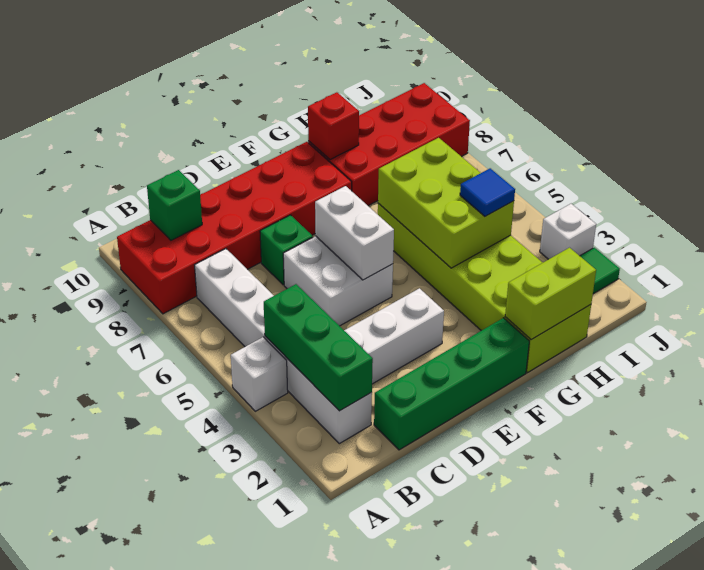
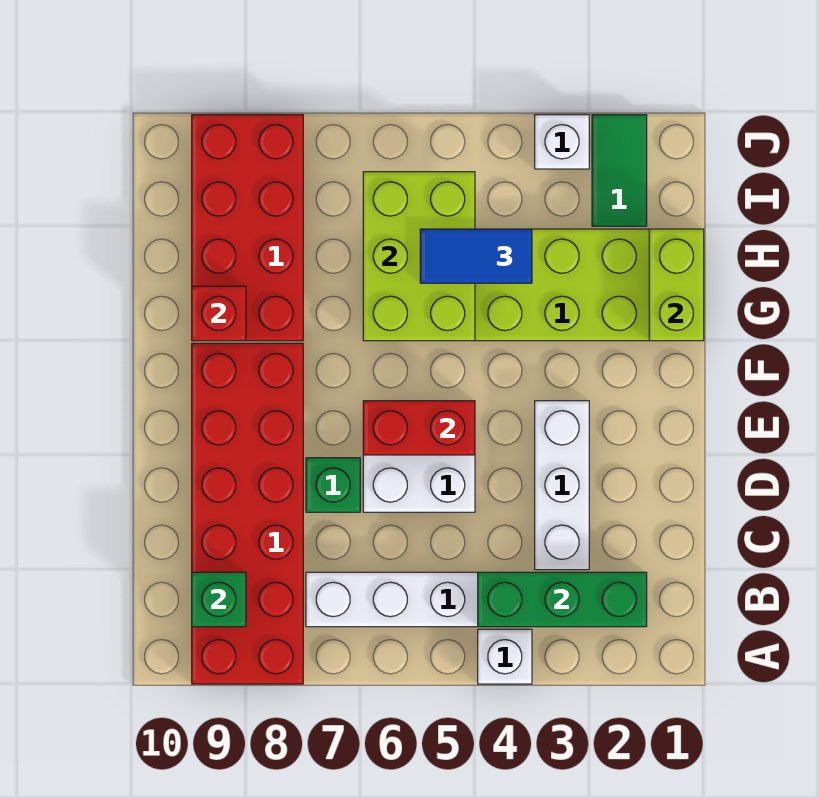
green brick C1:F1 level 1 -> none
white brick E5:E6 level 2 -> red brick E5:E6 level 2
lime brick G4:H6 level 2 -> lime brick G5:I6 level 2
blue tile H4 level 3 -> blue tile H4:H5 level 3

